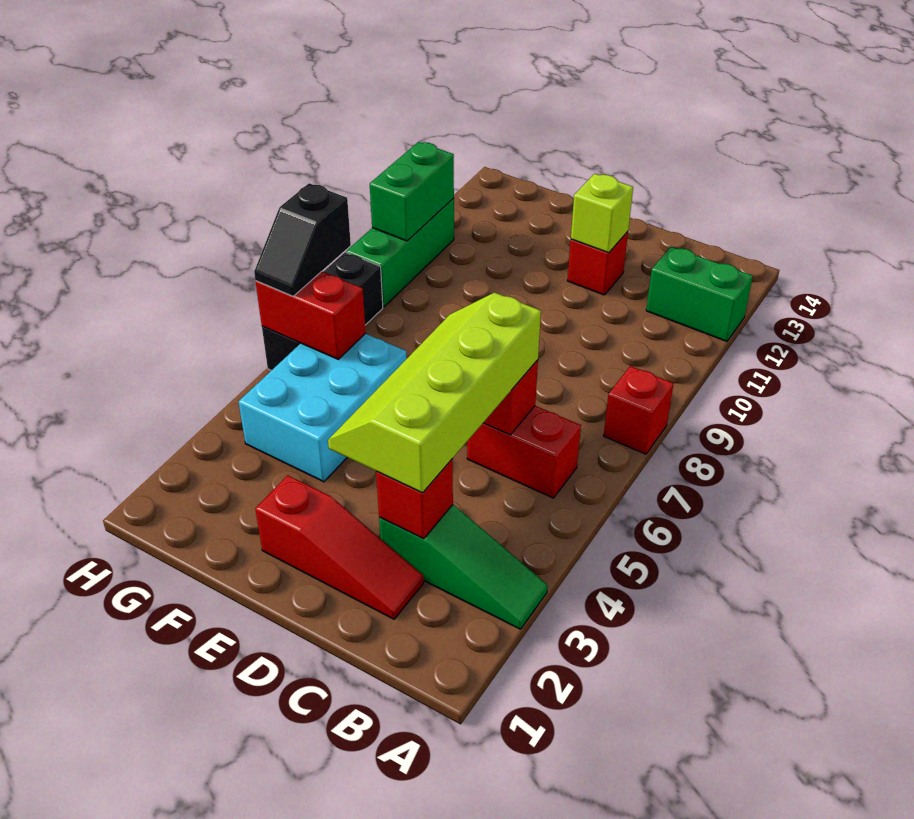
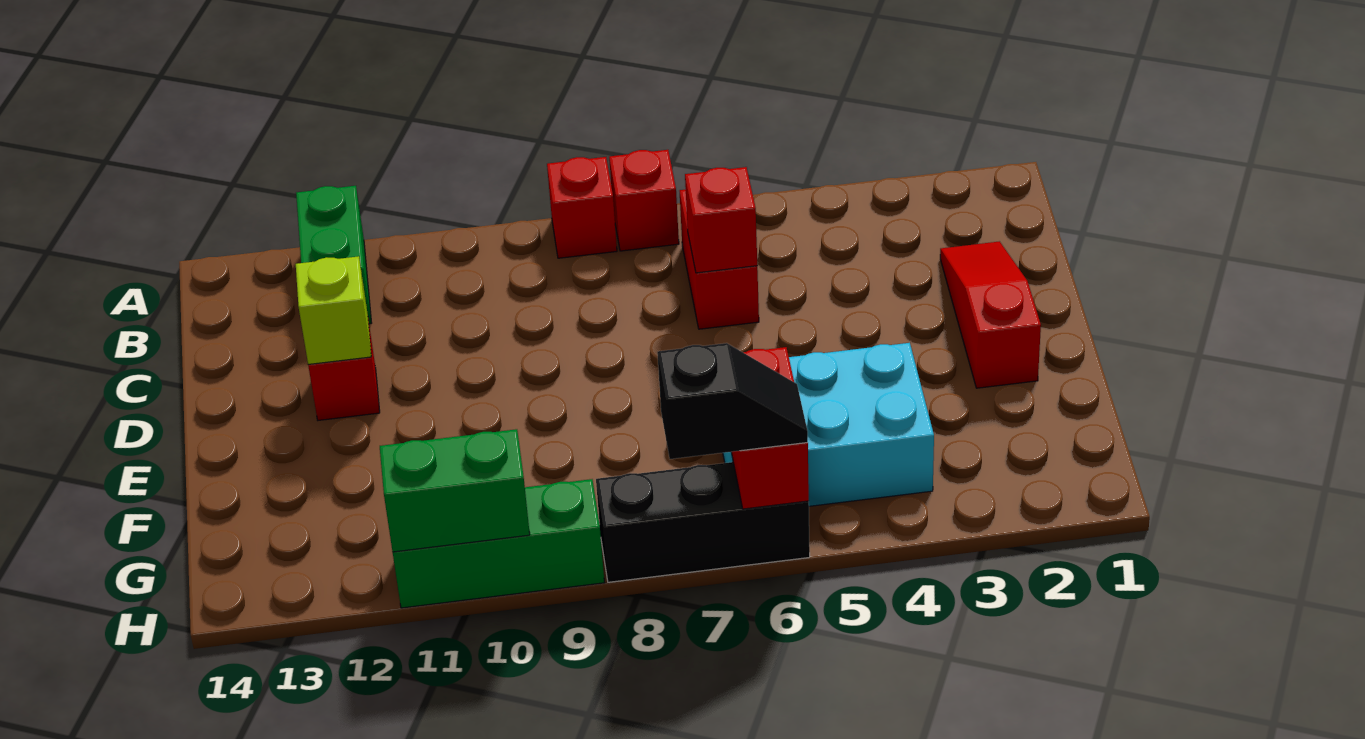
green slope A3:C3 level 1 top C -> none
red brick C3 level 2 -> red brick A7 level 1
lime slope C3:D6 level 3 top C -> none

